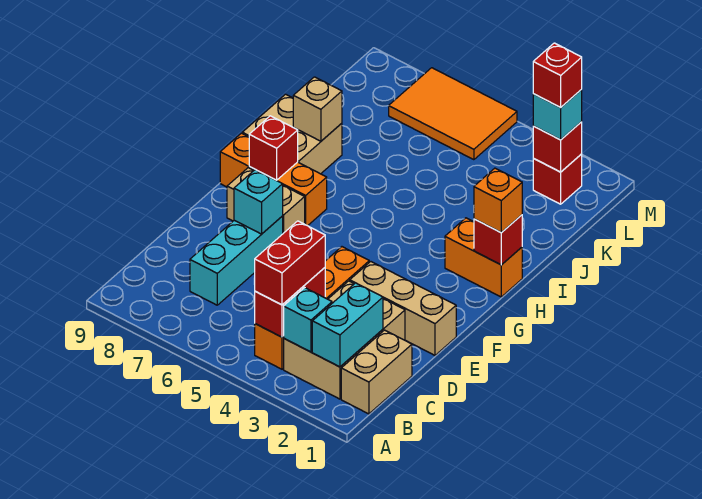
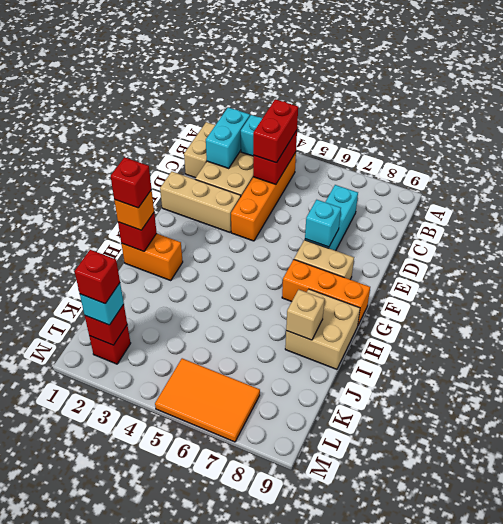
red brick G8 level 2 -> red brick H1 level 4

